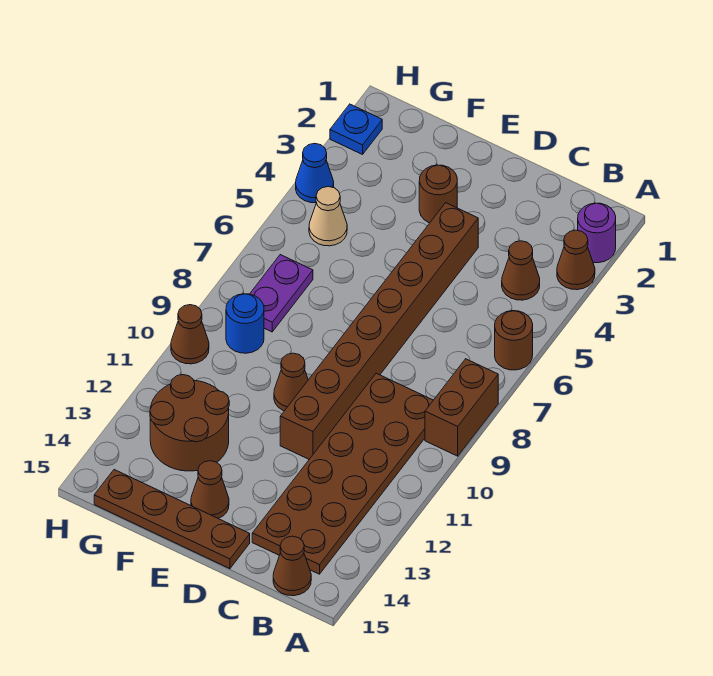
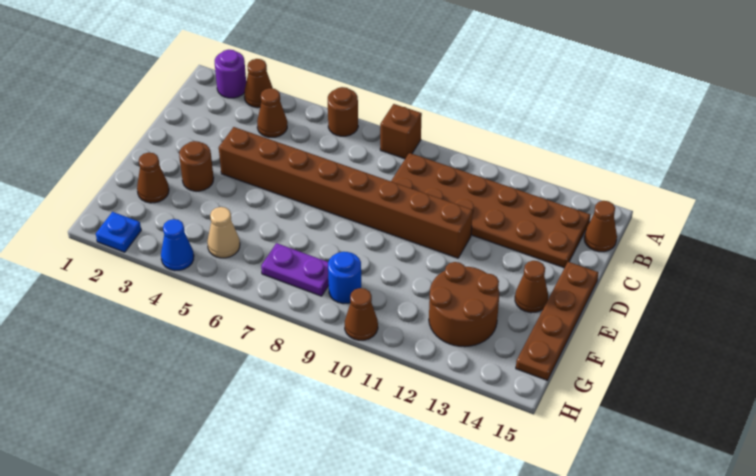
brown brick A8:A9 level 1 -> brown brick A8 level 1
brown cone E10 level 1 -> brown cone F2 level 1

